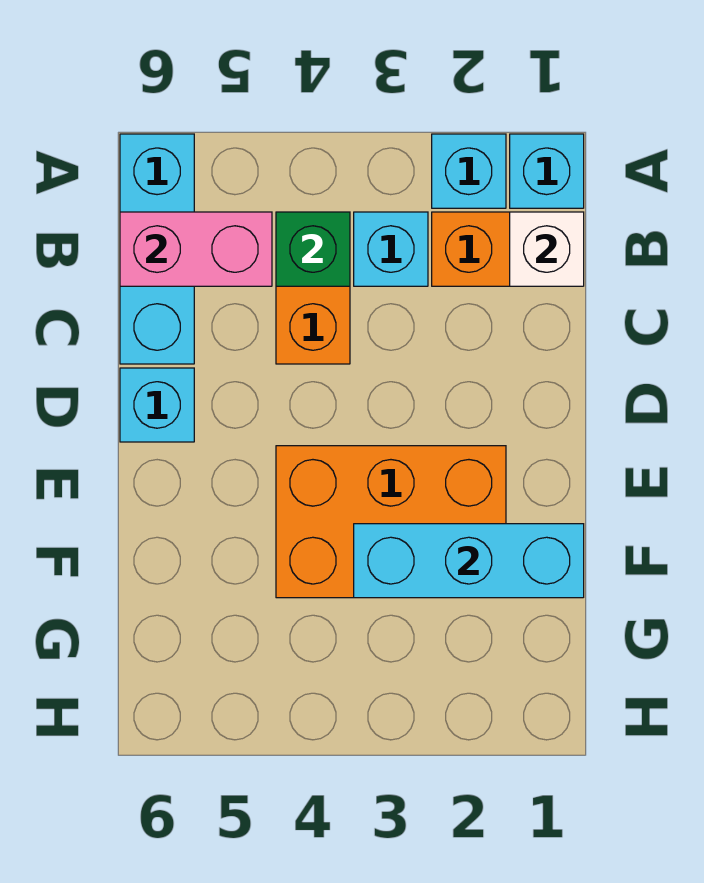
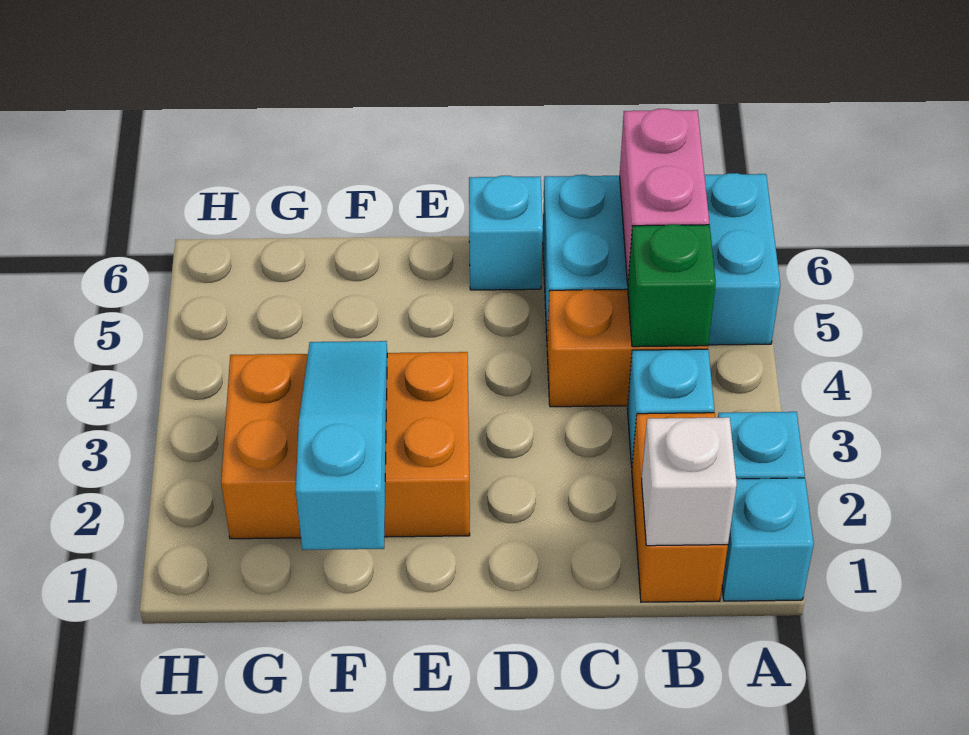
cyan brick A6:C6 level 1 -> cyan brick A5:C6 level 1
orange brick E2:F4 level 1 -> orange brick E2:G3 level 1
cyan brick F1:F3 level 2 -> cyan slope F1:F3 level 2 top 1

